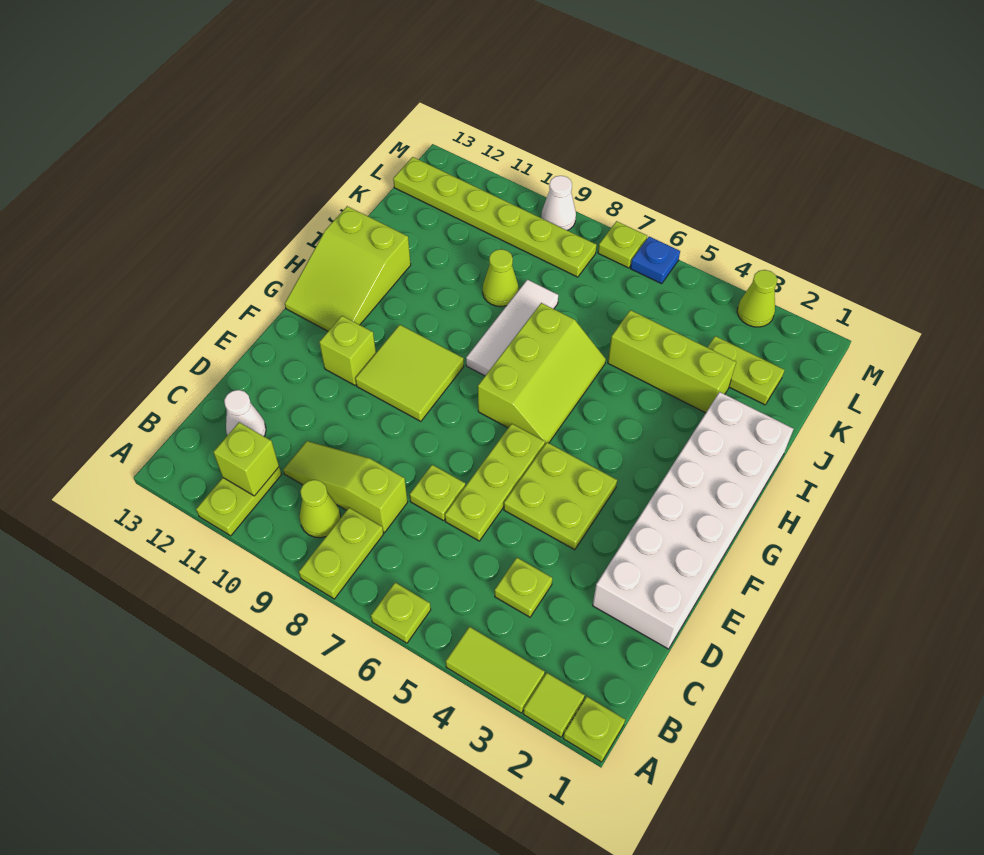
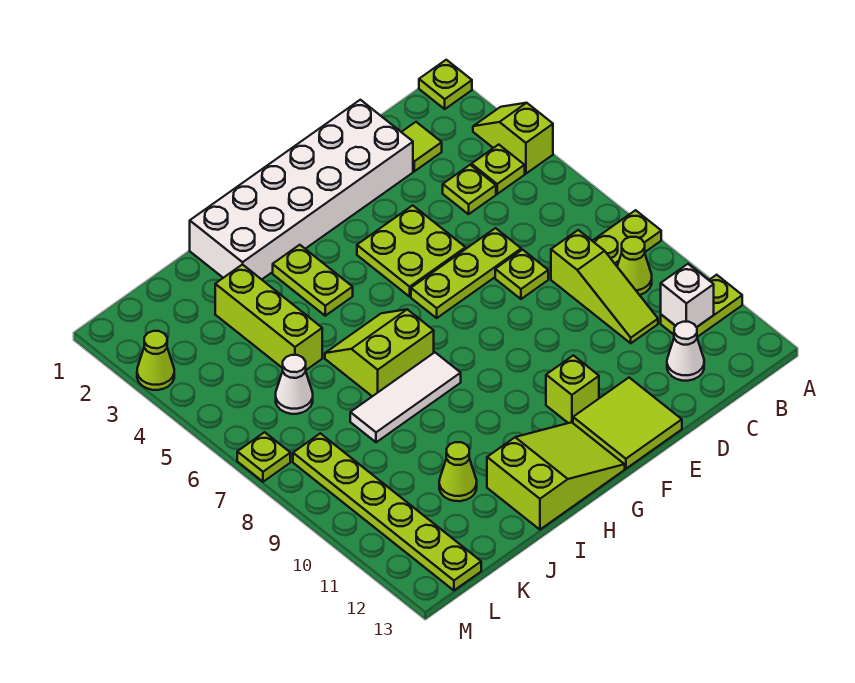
lime tile A2 level 1 -> lime tile C2 level 1
lime tile A3:A4 level 1 -> lime slope A3:A4 level 1 top 4
lime plate A6 level 1 -> lime plate B4 level 1
lime brick B11 level 2 -> white brick B11 level 2
lime tile F9:G10 level 1 -> lime tile E12:F13 level 1
lime slope G6:I7 level 1 top 7 -> lime slope H6:I7 level 1 top 7
lime cone J9 level 1 -> lime cone J11 level 1
lime plate K2:K3 level 1 -> lime plate H3:H4 level 1
blue plate M6 level 1 -> none
white cone M9 level 1 -> white cone K6 level 1

